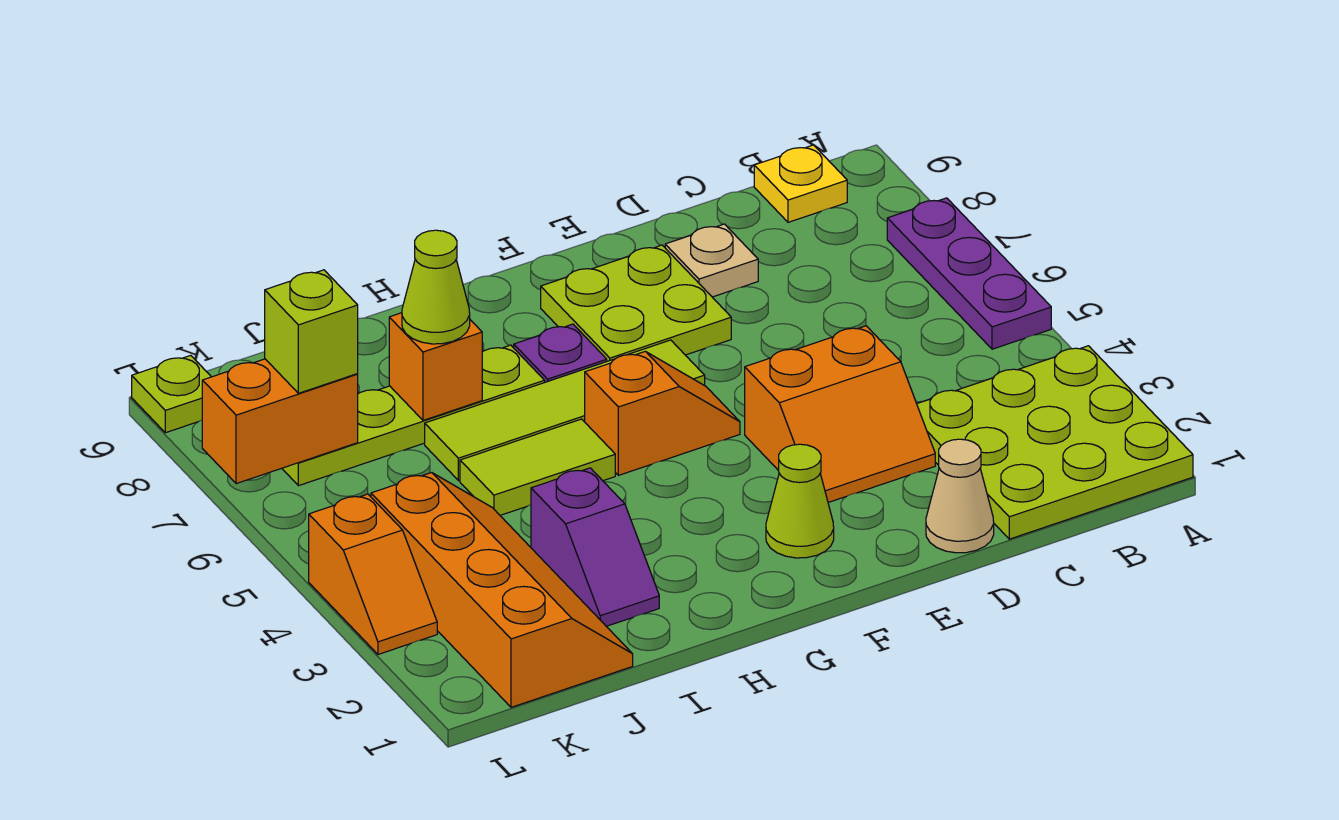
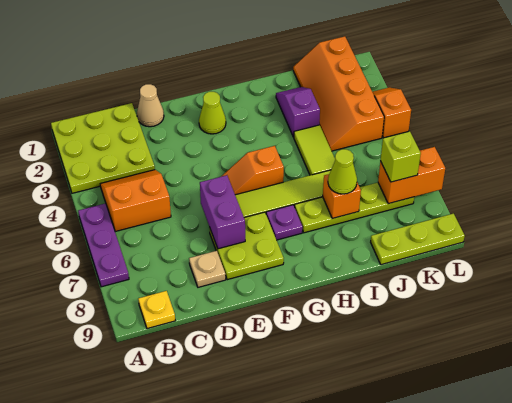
orange slope D3:E4 level 1 top 4 -> orange slope B4:C5 level 1 top 5
none -> purple brick E6:E7 level 2
lime tile H5:I5 level 1 -> lime tile I4:I5 level 1
lime plate L9 level 1 -> lime plate J9:L9 level 1

